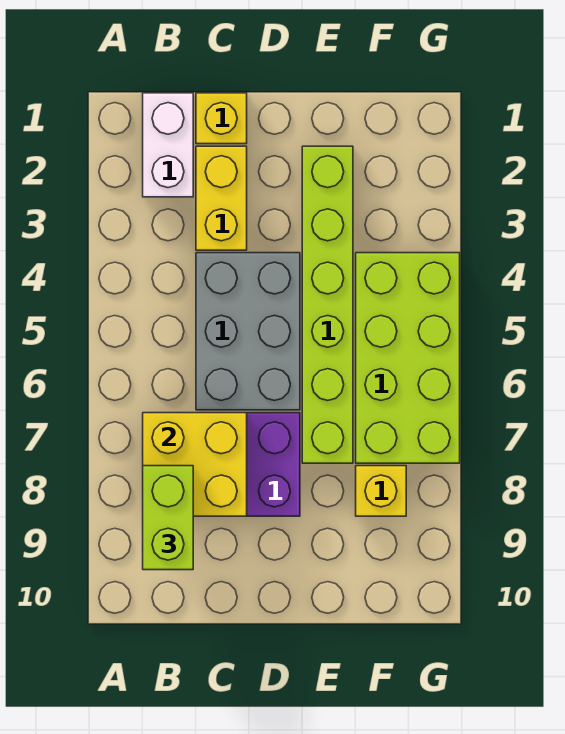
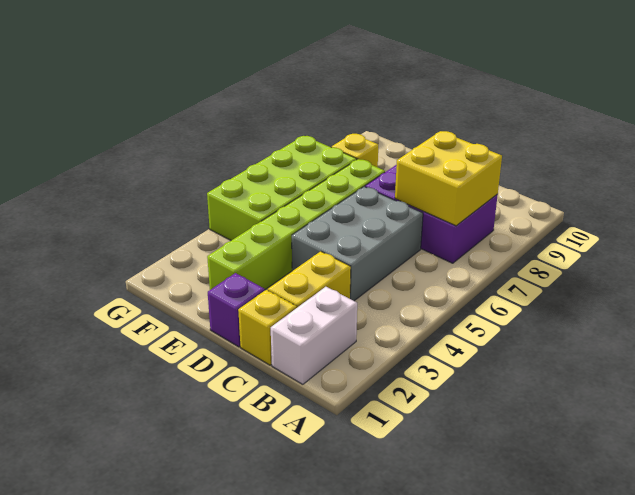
lime brick B8:B9 level 3 -> none
none -> purple brick D1 level 1

